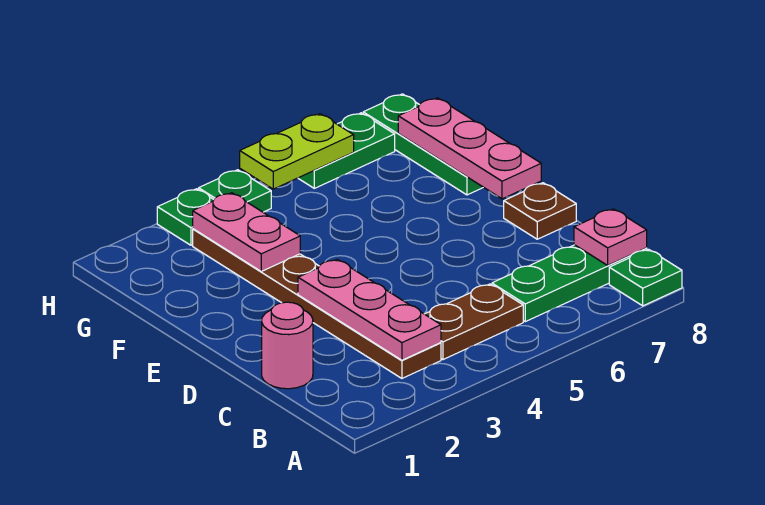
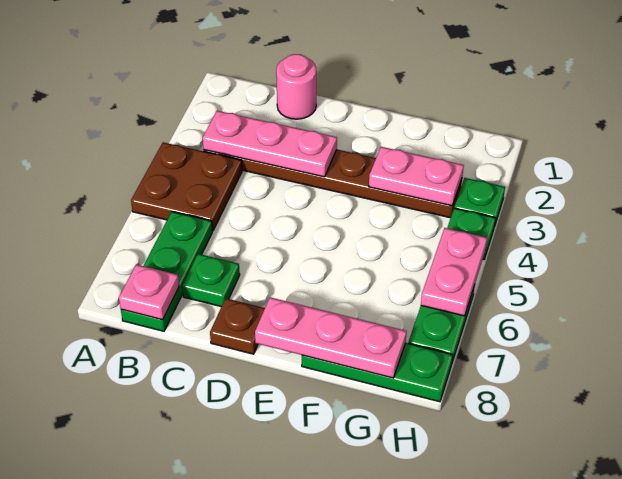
green plate A8 level 1 -> green plate C7 level 1
brown plate B4:B5 level 1 -> brown plate A4:B5 level 1
lime plate H5:H6 level 2 -> pink plate H5:H6 level 2

